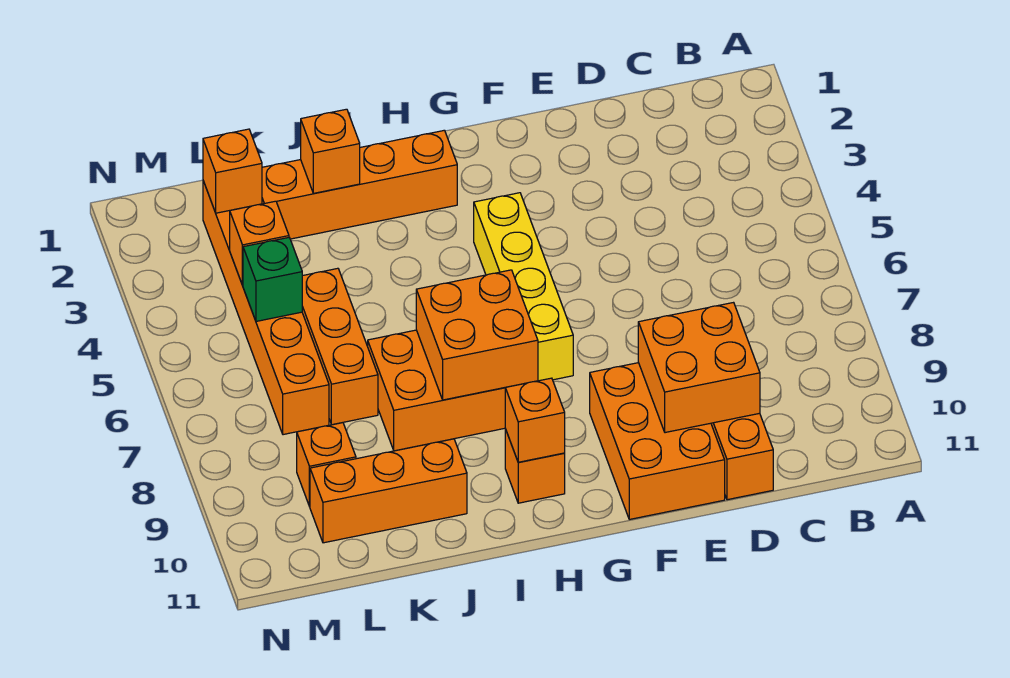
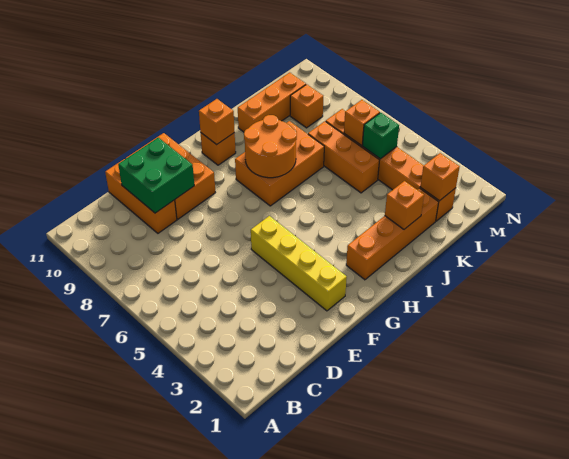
orange brick D9:E10 level 2 -> green brick D9:E10 level 2
yellow brick G4:G7 level 1 -> yellow brick F2:F5 level 1
orange brick H7:I8 level 2 -> orange round brick H7:I8 level 2
orange brick L4 level 2 -> orange brick L6 level 2

